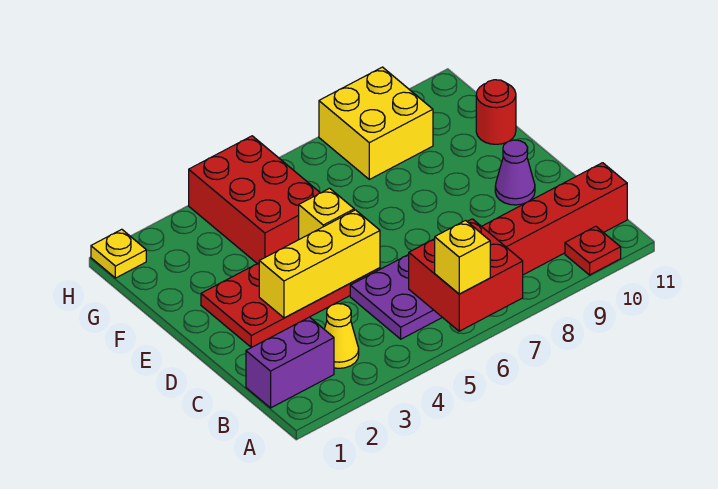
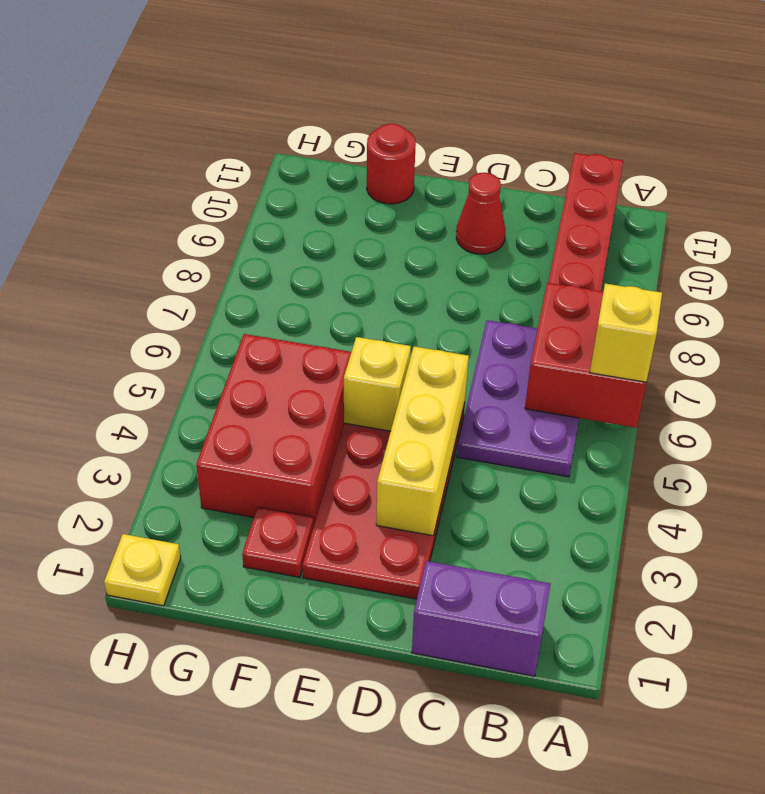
red plate A10 level 1 -> red plate F2 level 1
purple brick B1:B2 level 1 -> purple brick B1:C1 level 1
yellow cone B3 level 1 -> none
purple cone D10 level 1 -> red cone D10 level 1
red brick F4:H5 level 1 -> red brick F3:G5 level 1
yellow brick G8:H9 level 1 -> none

